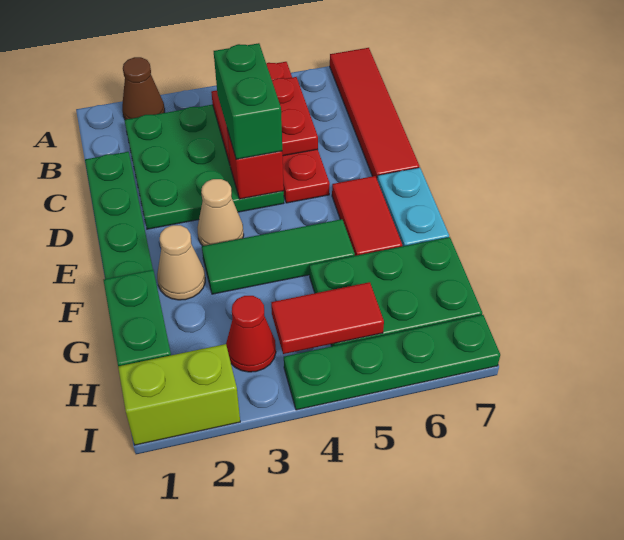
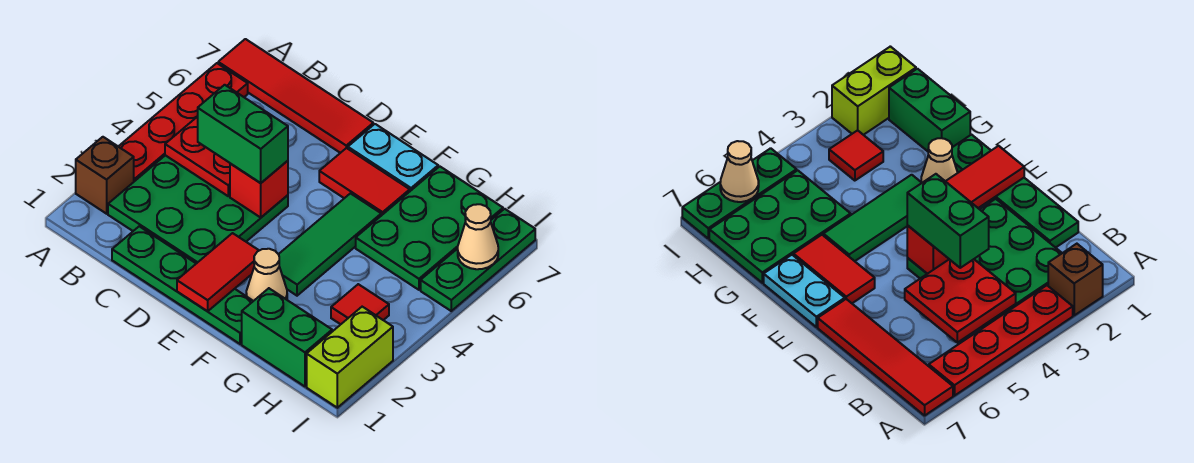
brown cone A2 level 1 -> brown brick A2 level 1
red plate A5:D5 level 1 -> red plate A3:A6 level 1
tan cone E3 level 1 -> tan cone I6 level 2
red cone H3 level 1 -> red tile H3 level 1
red tile H4:H5 level 2 -> red tile E1:E2 level 2
green plate I4:I7 level 1 -> green plate I5:I7 level 1

